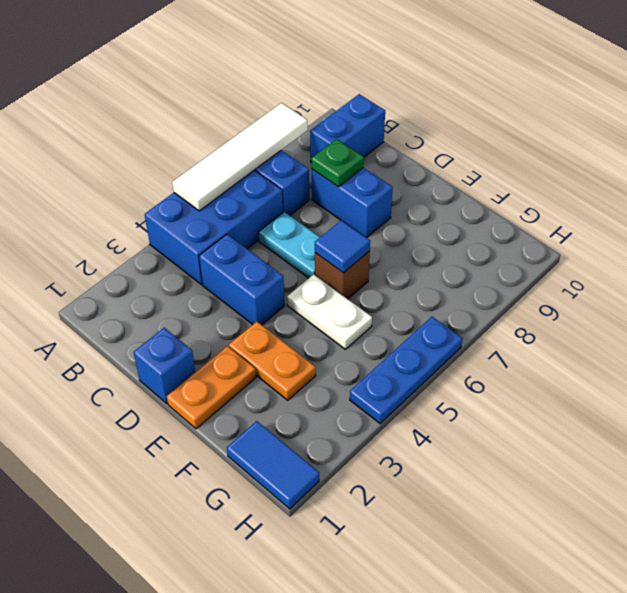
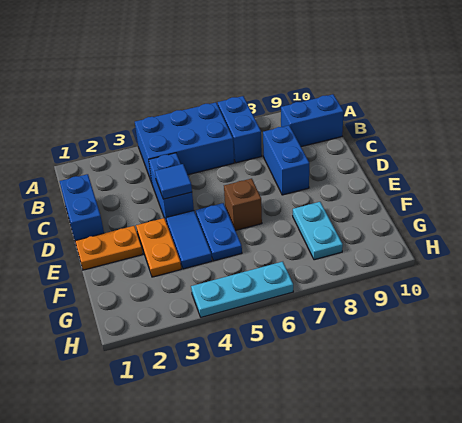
white tile A5:A8 level 2 -> none
cyan plate C6:D6 level 1 -> cyan plate F8:G8 level 1
green plate C8 level 2 -> none
blue brick D1 level 1 -> blue brick C1:D1 level 1
white plate E5:F5 level 1 -> blue plate E5:F5 level 1
blue tile E6 level 2 -> blue tile D4 level 2
blue tile G1:H1 level 1 -> blue tile E4:F4 level 1
blue plate H4:H6 level 1 -> cyan plate H4:H6 level 1

